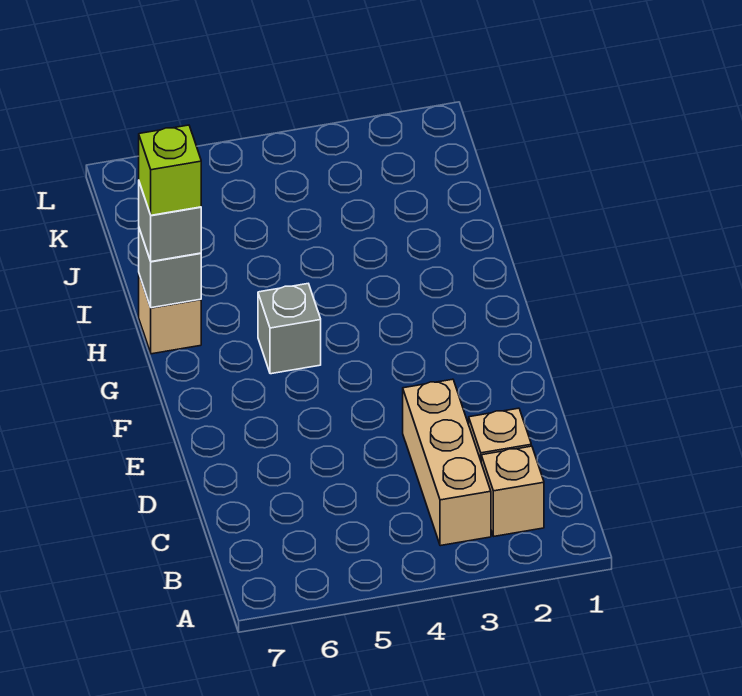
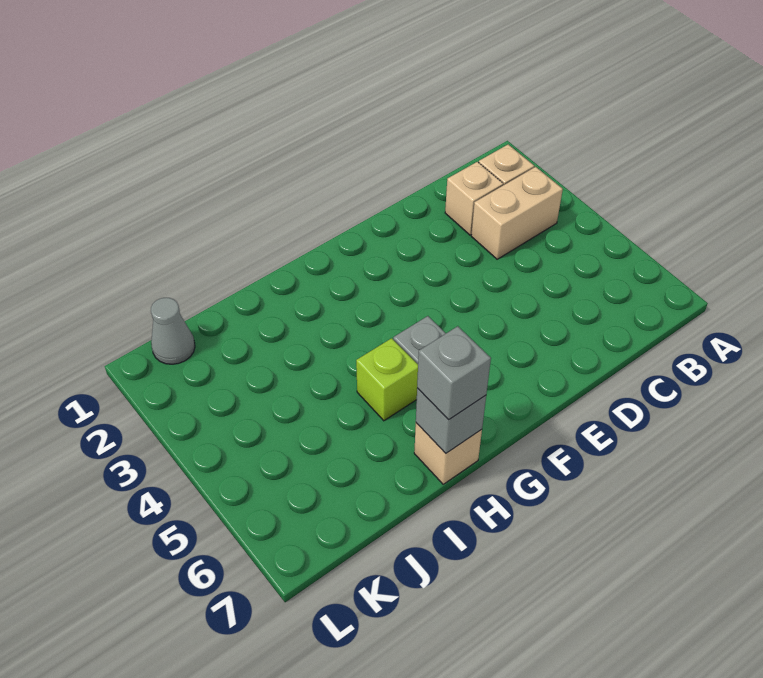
tan brick B3:D3 level 1 -> tan brick B3:C3 level 1
lime brick H7 level 4 -> lime brick H5 level 1
none -> grey cone K1 level 1

